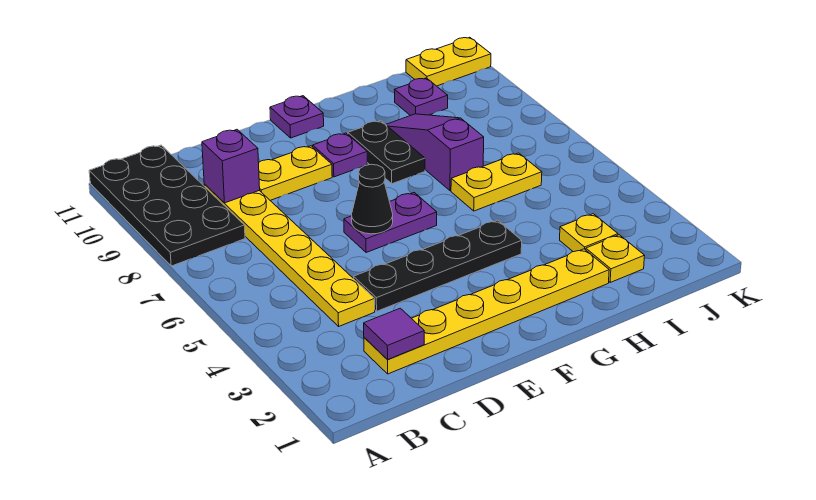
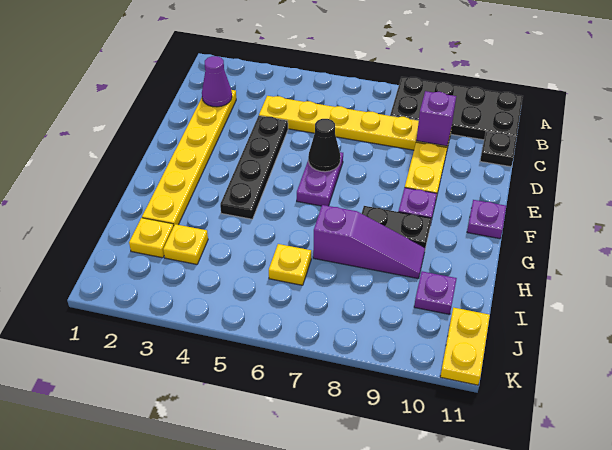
purple tile C2 level 2 -> purple cone C2 level 2
none -> black plate C11 level 1
yellow plate H6:I6 level 1 -> yellow plate I6 level 1

